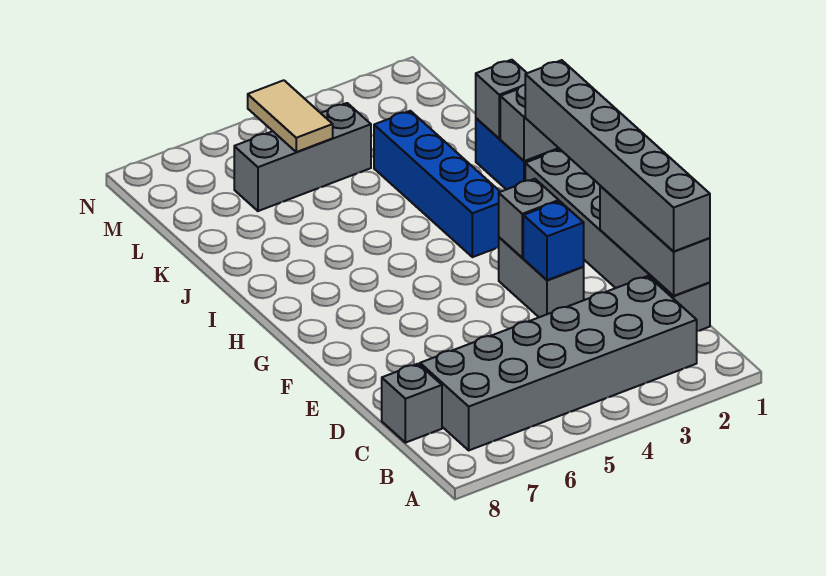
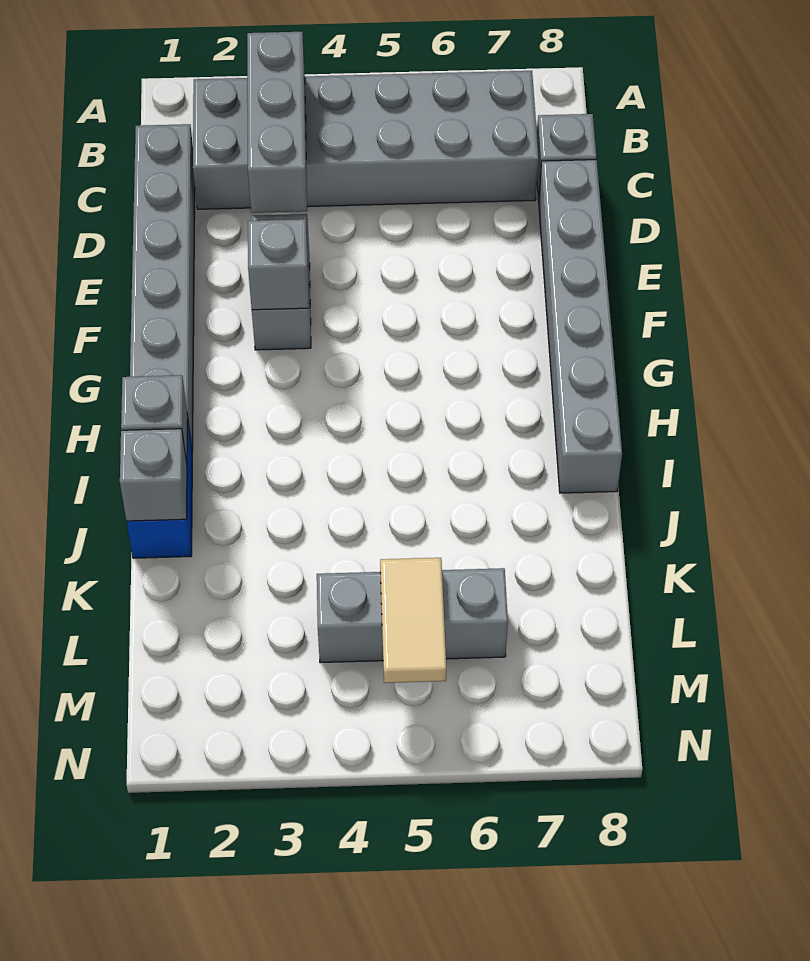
grey brick C1:E1 level 2 -> grey brick B3:D3 level 2
grey brick C1:H1 level 3 -> grey brick D8:I8 level 1
blue brick E3 level 2 -> none
blue brick H3:K3 level 1 -> none

